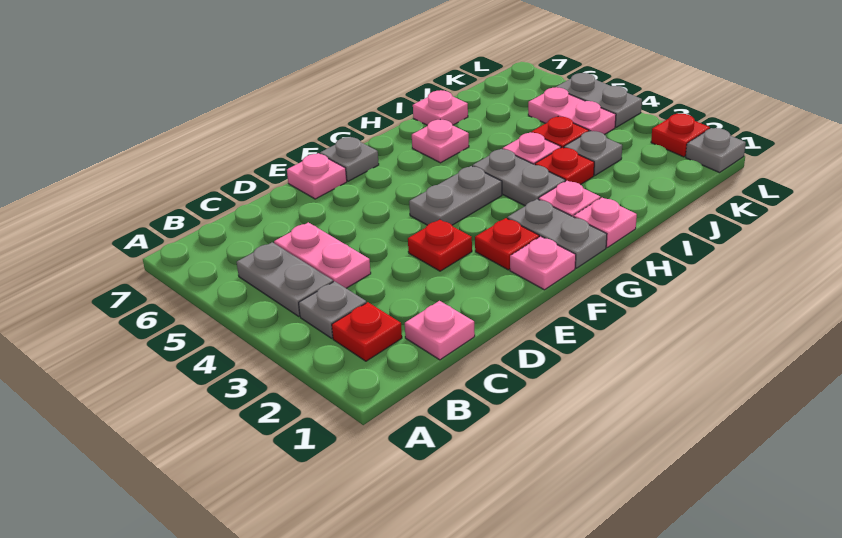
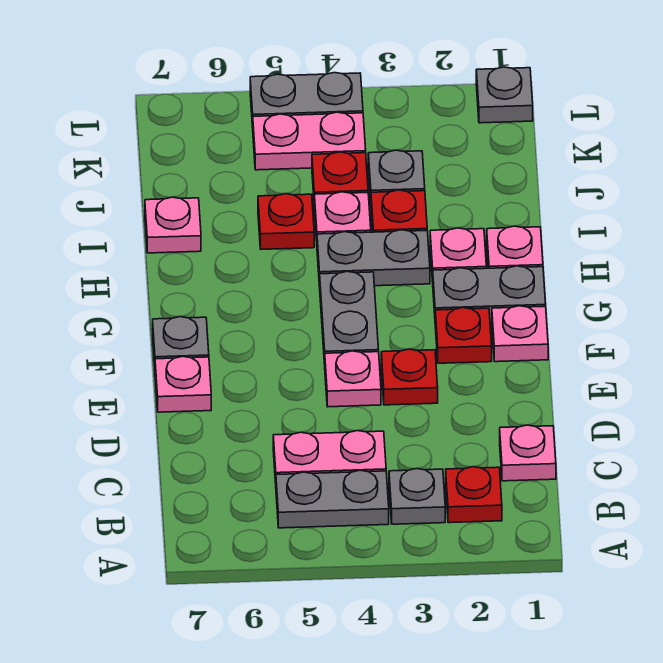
pink plate H6 level 1 -> pink plate E4 level 1
red plate L2 level 1 -> red plate I5 level 1

